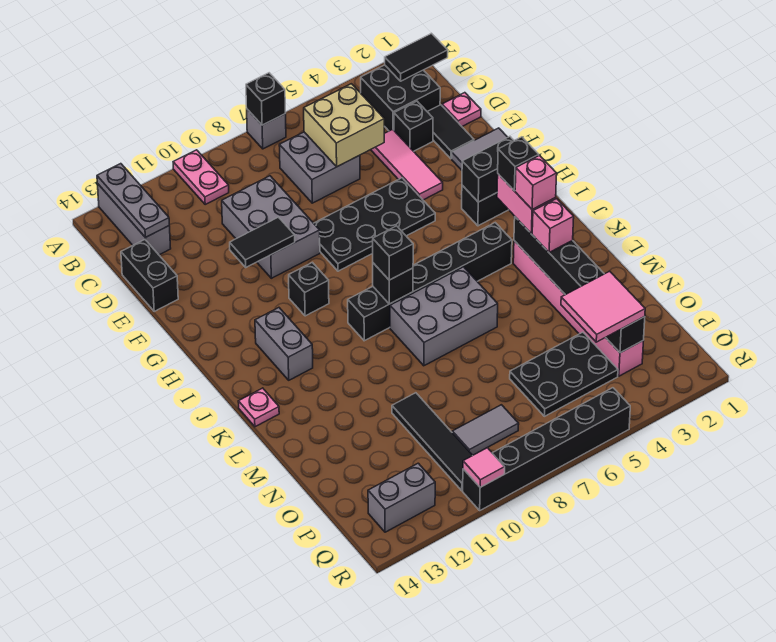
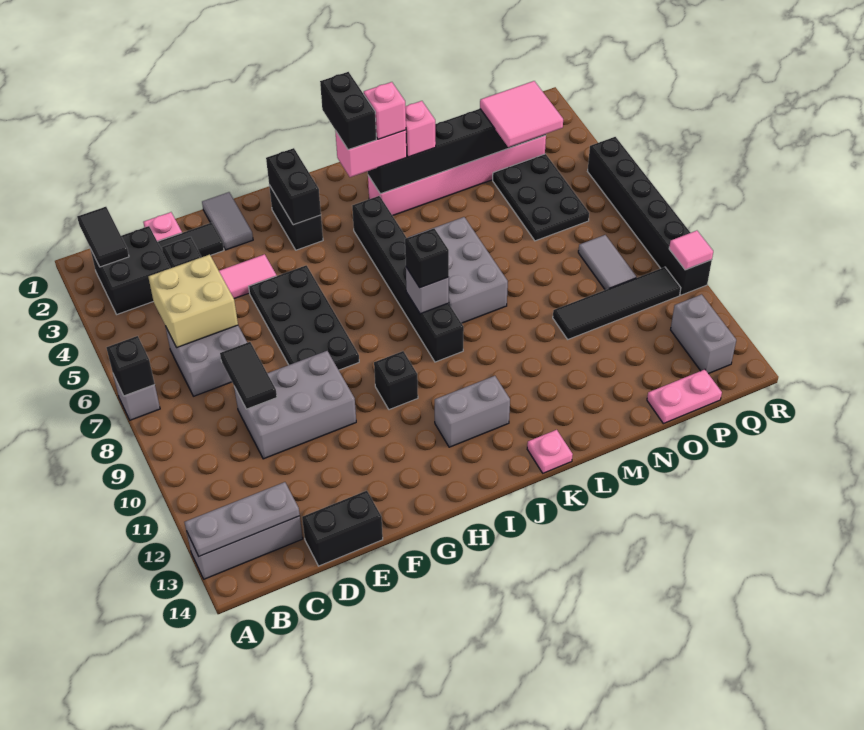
pink plate A10:B10 level 1 -> pink plate O14:P14 level 1
black tile F10:F11 level 2 -> black tile D8:D9 level 2
black brick J3 level 4 -> black brick J2:J3 level 4
black brick J8 level 2 -> grey brick J8 level 2

